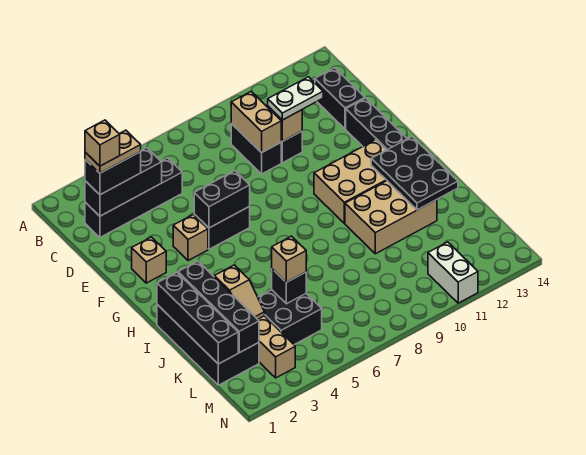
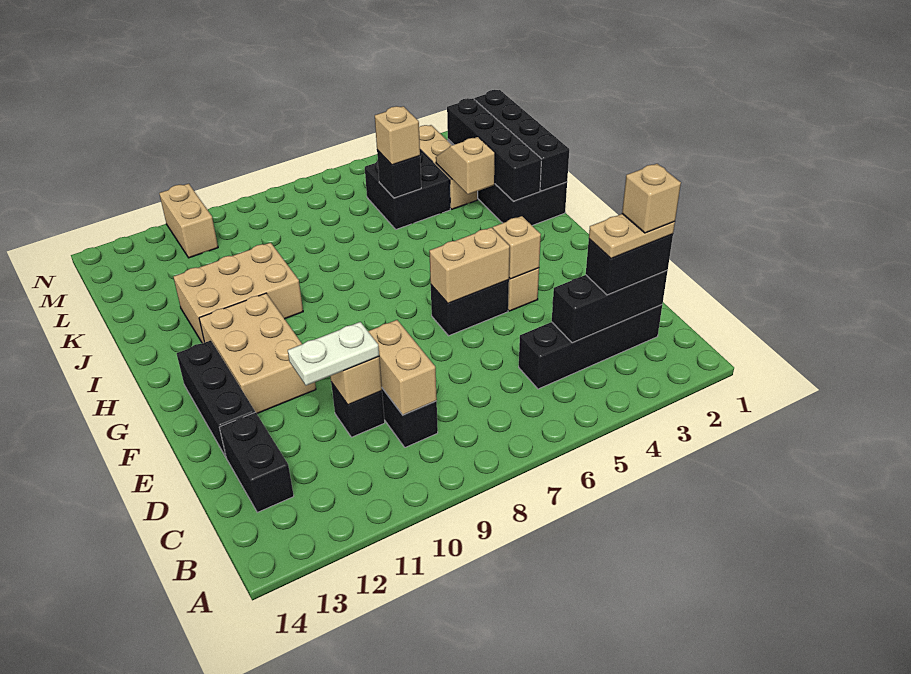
tan brick F2 level 1 -> tan brick F4 level 2
black brick F5:F6 level 2 -> tan brick F5:F6 level 2
tan brick G10:H12 level 1 -> tan brick F11:H12 level 1
black plate H12:J13 level 2 -> none
white brick M11:N11 level 1 -> tan brick M11:N11 level 1

